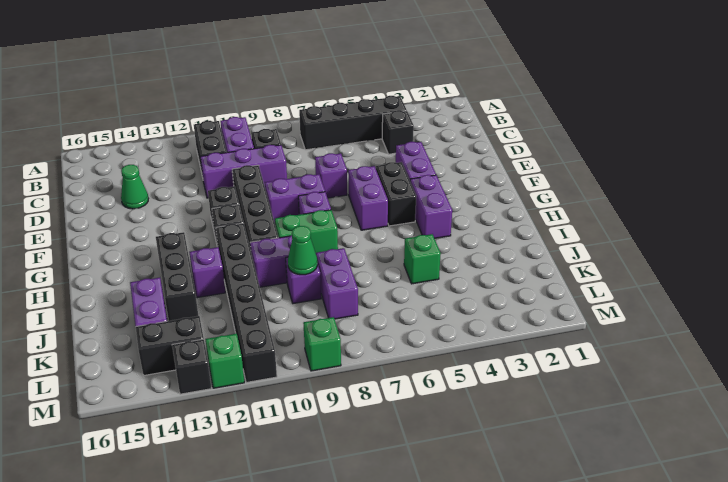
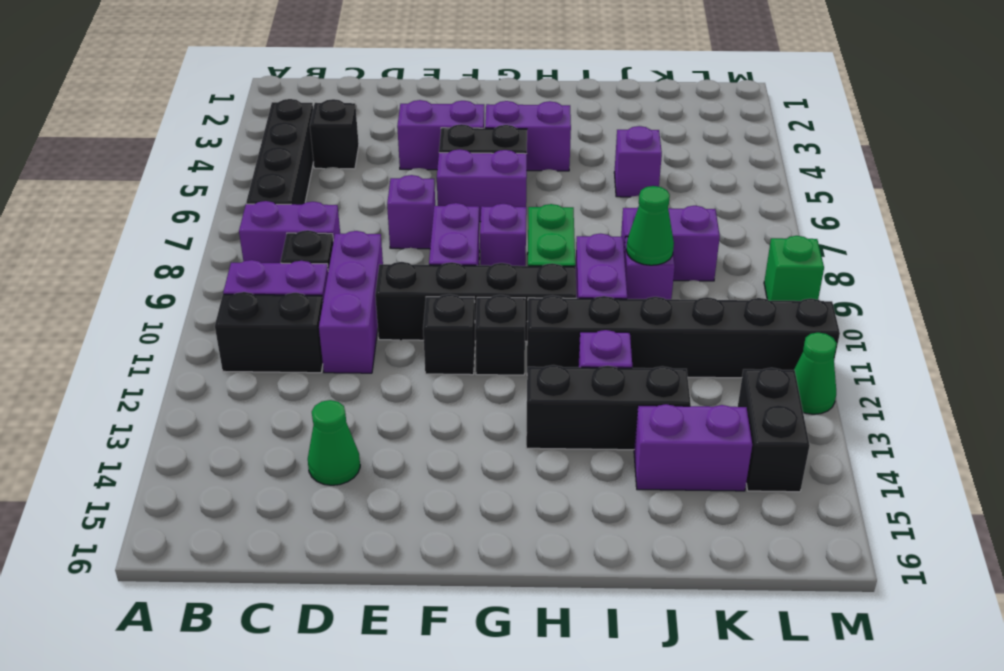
none -> purple brick B8:C8 level 1
green brick J5 level 1 -> purple brick J5 level 1
green brick M12 level 1 -> green cone M12 level 1
black brick M13 level 1 -> none

